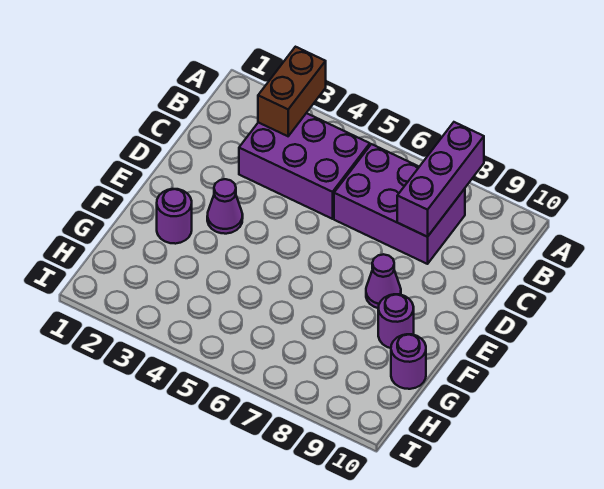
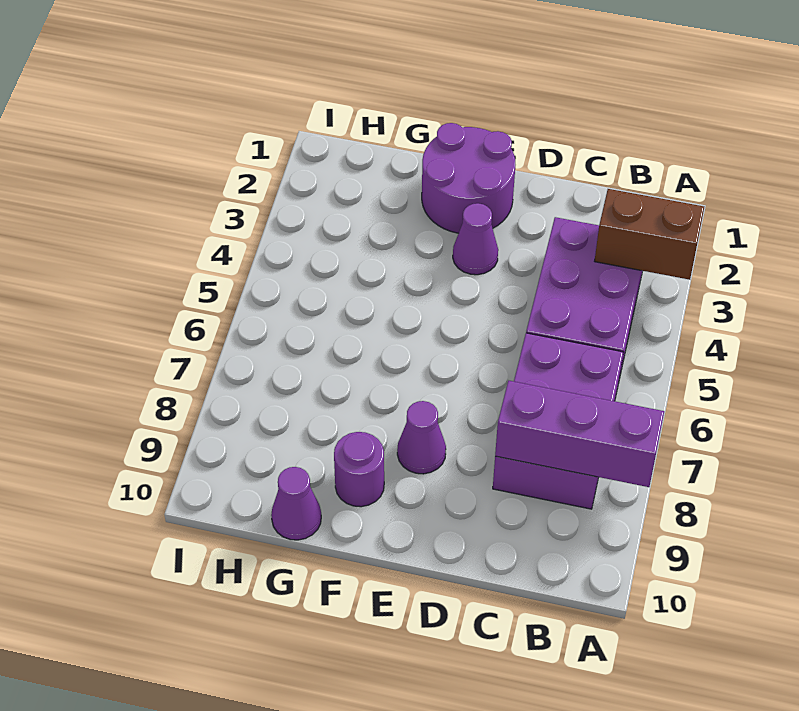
purple round brick F2 level 1 -> purple round brick E1:F2 level 1
purple round brick G10 level 1 -> purple cone G10 level 1

